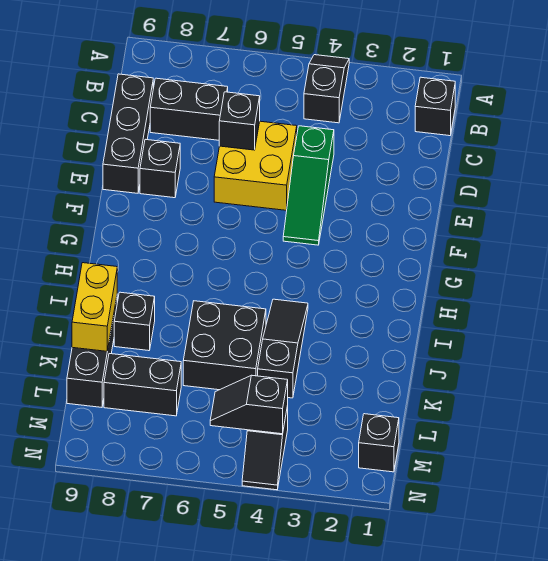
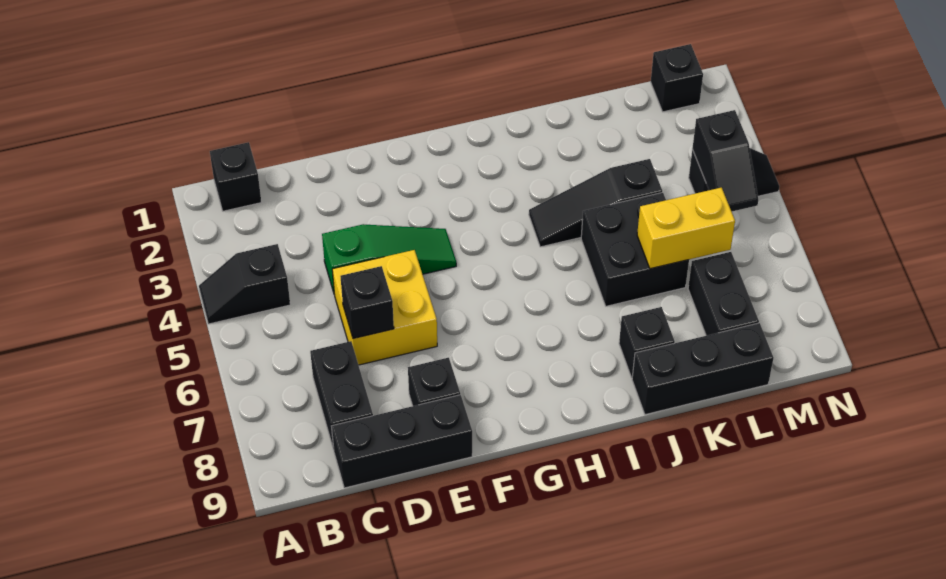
yellow brick J9:K9 level 2 -> yellow brick K6:L6 level 2

